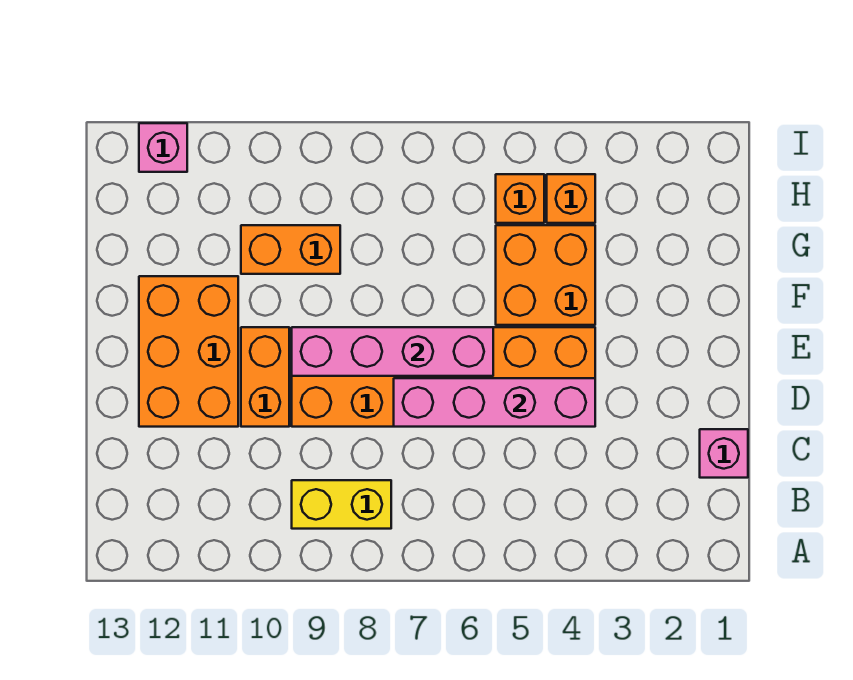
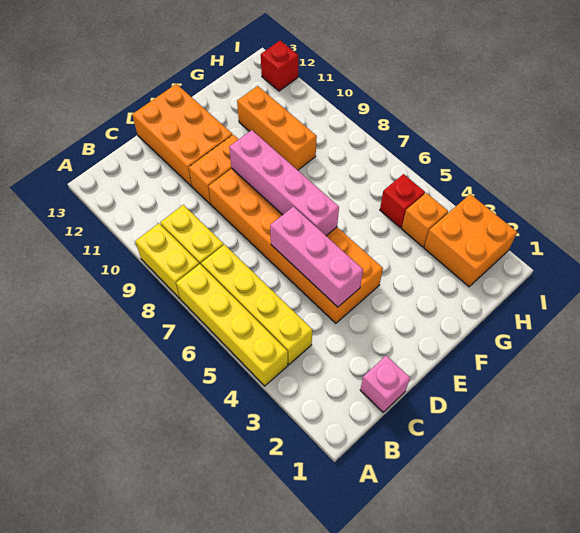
none -> yellow brick A4:A7 level 1
none -> yellow brick A8:A9 level 1
none -> yellow brick B4:B7 level 1
pink brick D4:D7 level 2 -> pink brick D4:D6 level 2
orange brick D11:F12 level 1 -> orange brick D11:E13 level 1
orange brick F4:G5 level 1 -> orange brick H2:I3 level 1
orange brick G9:G10 level 1 -> orange brick G9:G11 level 1
orange brick H5 level 1 -> red brick H5 level 1
pink brick I12 level 1 -> red brick I12 level 1

